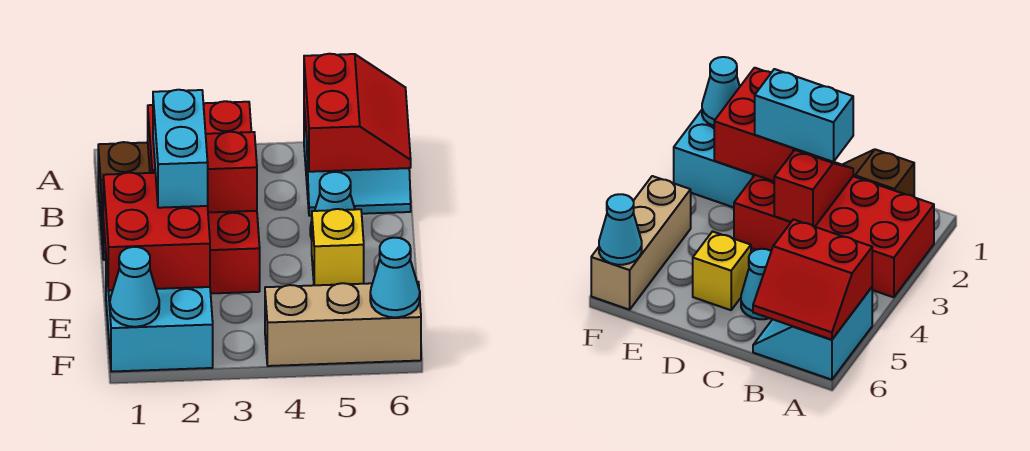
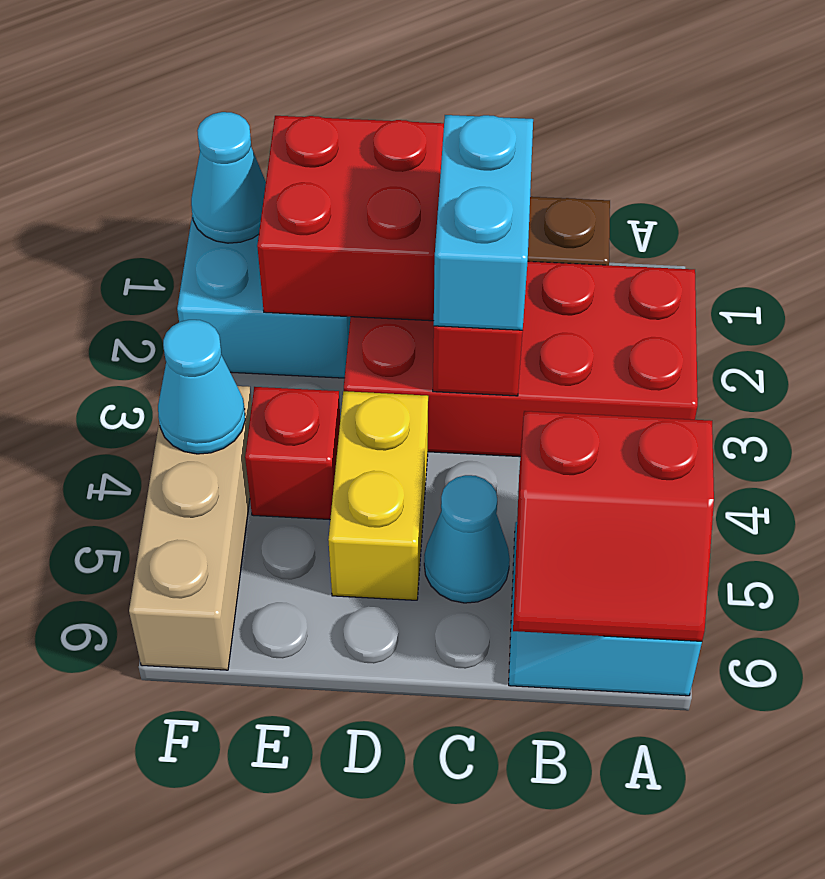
cyan brick C2:D2 level 3 -> cyan brick C2:C3 level 3
yellow brick D5 level 1 -> yellow brick D4:D5 level 1
none -> red brick E4 level 1
cyan cone F6 level 2 -> cyan cone F4 level 2

